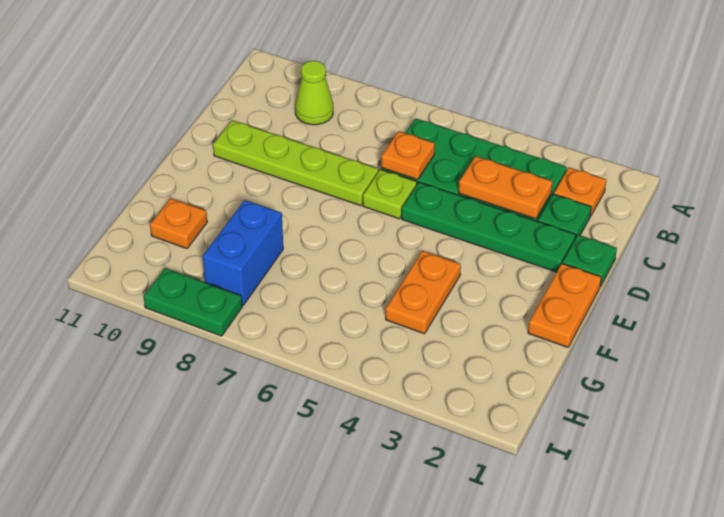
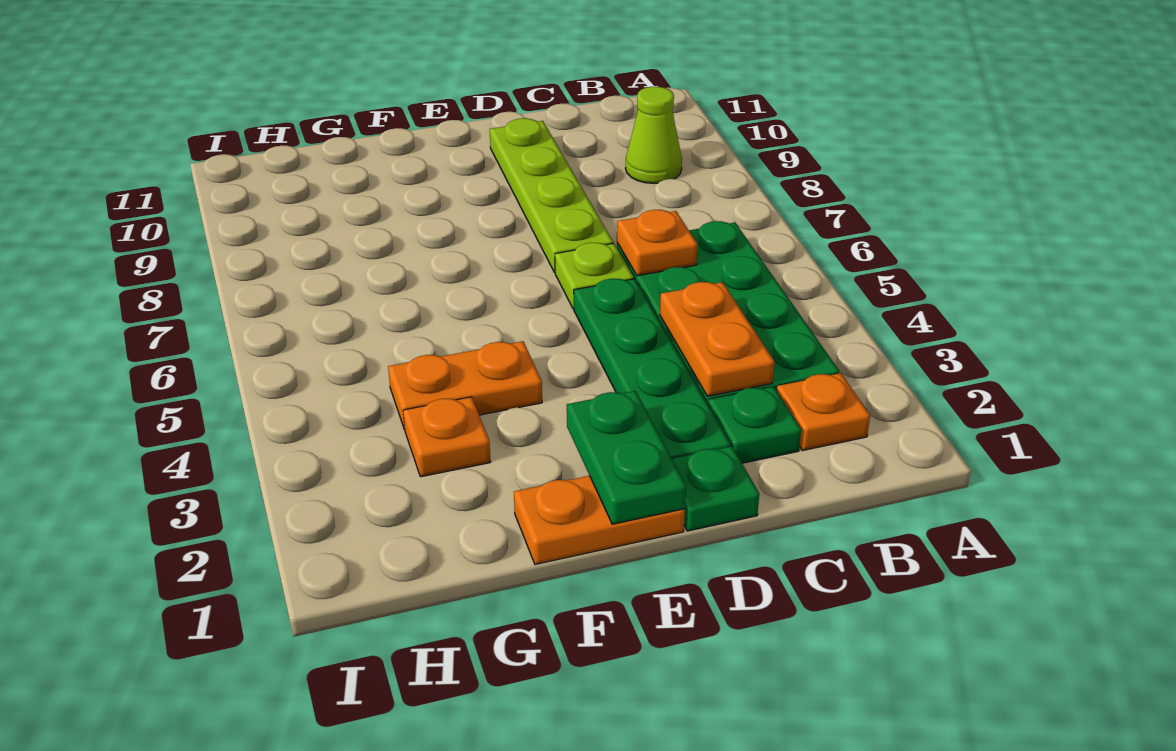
blue brick G8:H8 level 1 -> none
orange plate G10 level 1 -> orange plate G3 level 1
green plate I8:I9 level 1 -> green plate E1:E2 level 2

